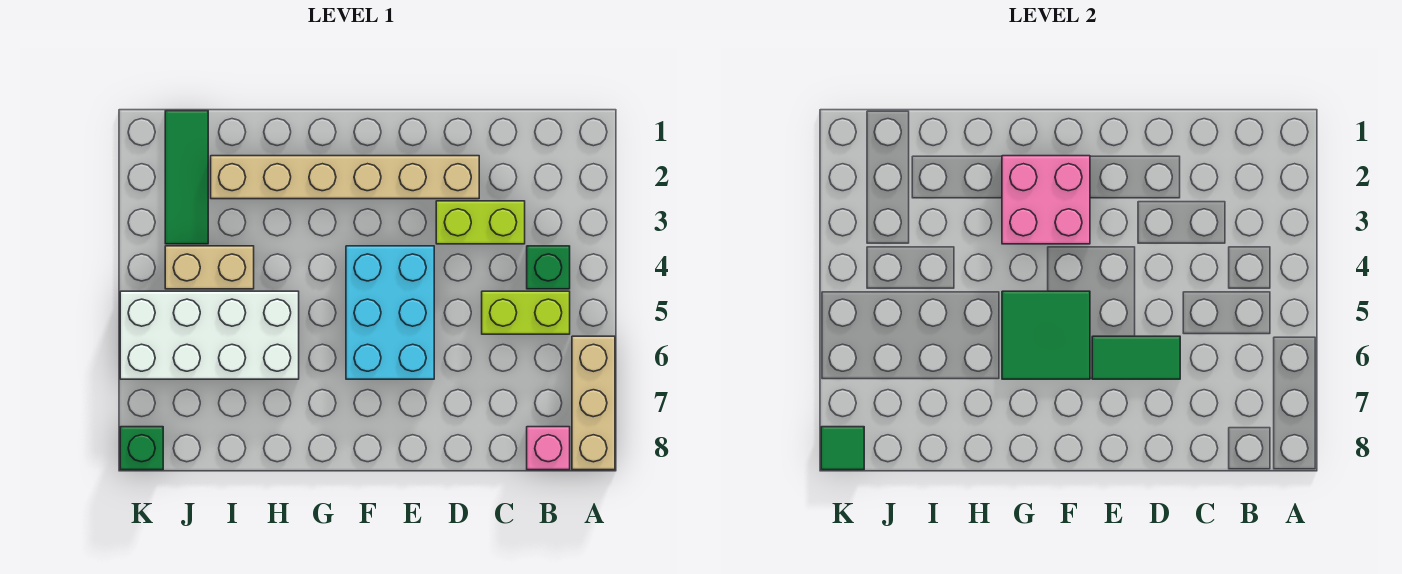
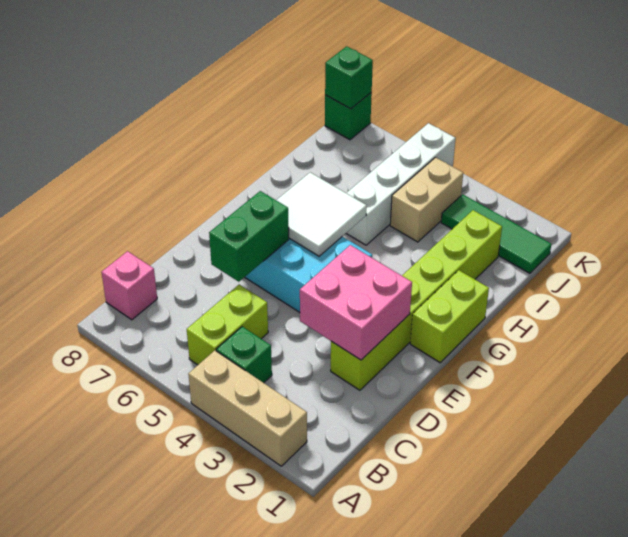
tan brick A6:A8 level 1 -> tan brick A2:A4 level 1
lime brick C3:D3 level 1 -> lime brick F1:G1 level 1
tan brick D2:I2 level 1 -> lime brick D2:I2 level 1
green tile D6:E6 level 2 -> green brick D6:E6 level 2
pink brick F2:G3 level 2 -> pink brick D2:E3 level 2
green tile F5:G6 level 2 -> white tile F5:G6 level 2
white brick H5:K6 level 1 -> white brick H5:K5 level 1
green tile K8 level 2 -> green brick K8 level 2

